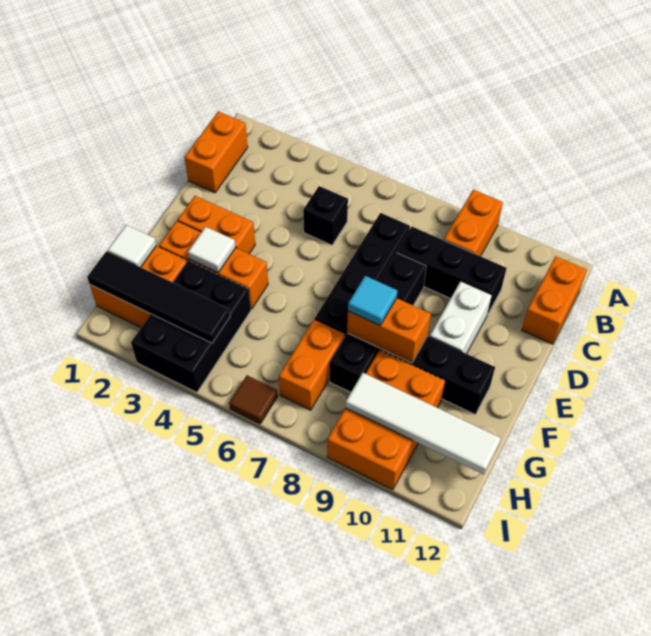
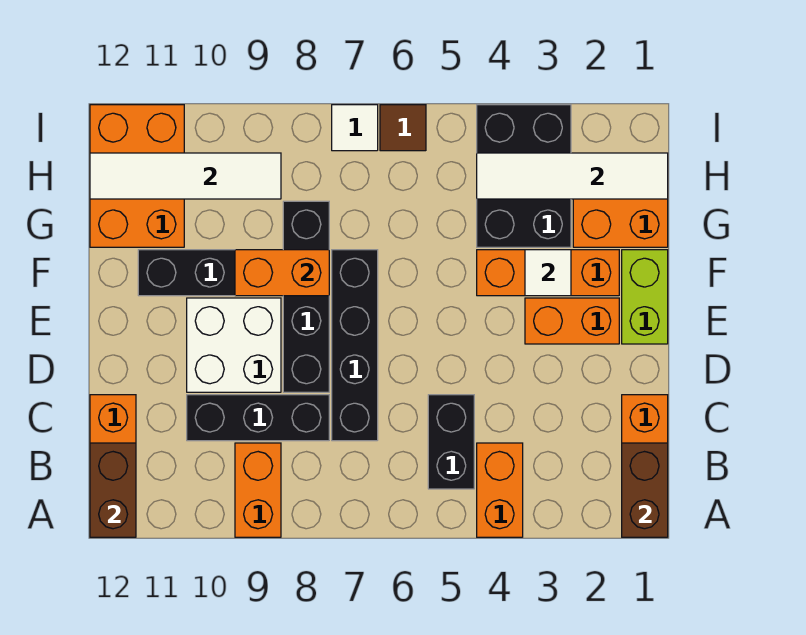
none -> brown brick A1:B1 level 2
none -> brown brick A12:B12 level 2
black brick C5 level 1 -> black brick B5:C5 level 1
white brick D10:E10 level 1 -> white brick D9:E10 level 1
none -> lime brick E1:F1 level 1
cyan tile F8 level 3 -> none
white tile G1 level 2 -> white tile I7 level 1
orange brick G7:H7 level 1 -> orange brick A4:B4 level 1
orange brick G9:I10 level 1 -> orange brick G11:I12 level 1
black tile H1:H4 level 2 -> white tile H1:H4 level 2

